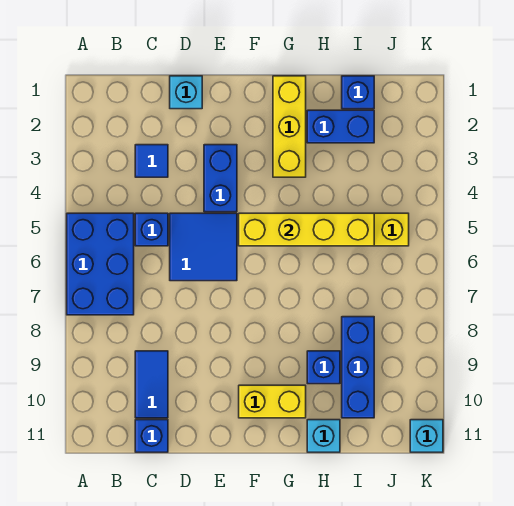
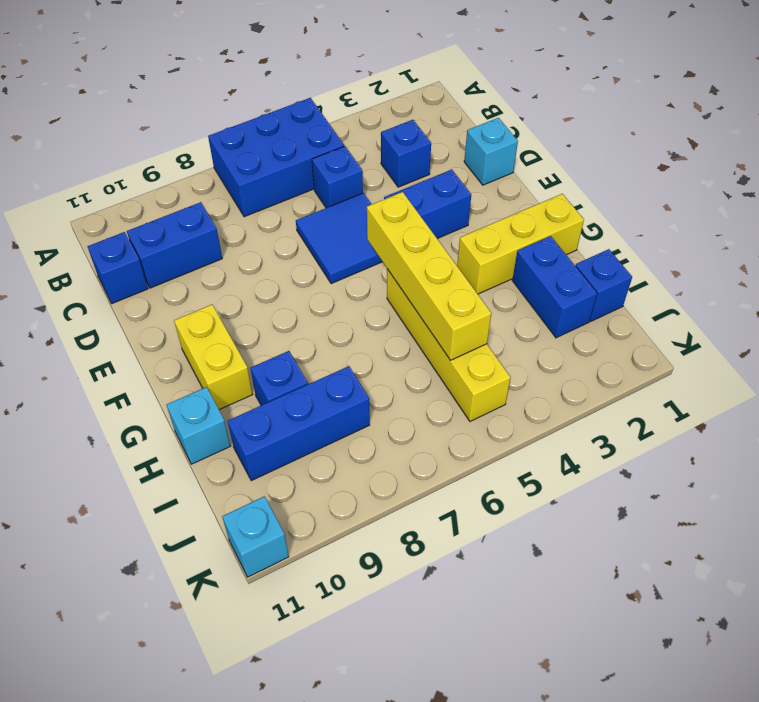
blue tile C3 level 1 -> blue brick C3 level 1
blue tile C9:C10 level 1 -> blue brick C9:C10 level 1

